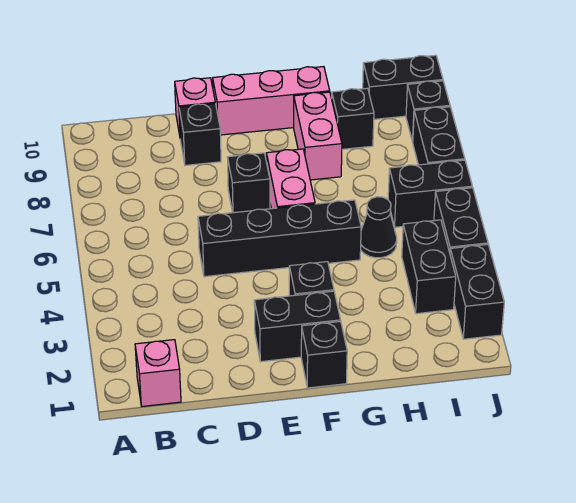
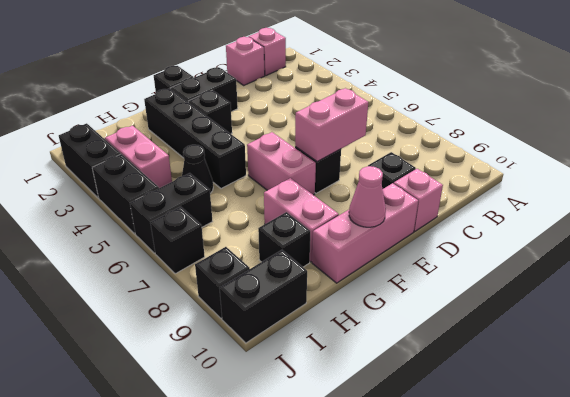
none -> pink brick C1 level 1
black brick D5:G5 level 1 -> black brick G2:G5 level 1
none -> pink brick D7:E7 level 2
none -> pink cone F10 level 2
black brick I3:I4 level 1 -> pink brick I3:I4 level 1
black brick J7:J8 level 1 -> black brick J7 level 1

